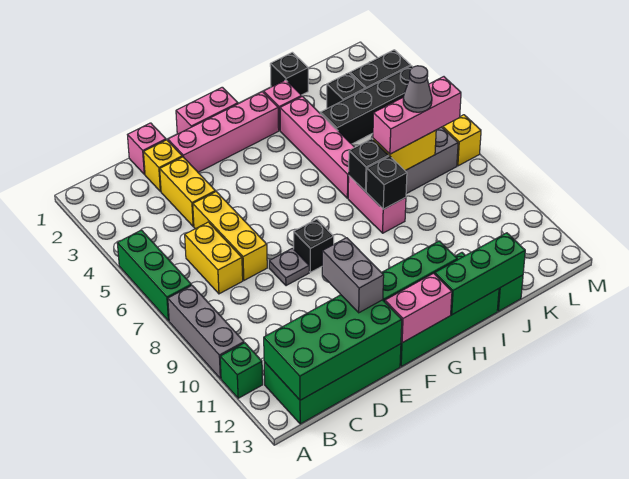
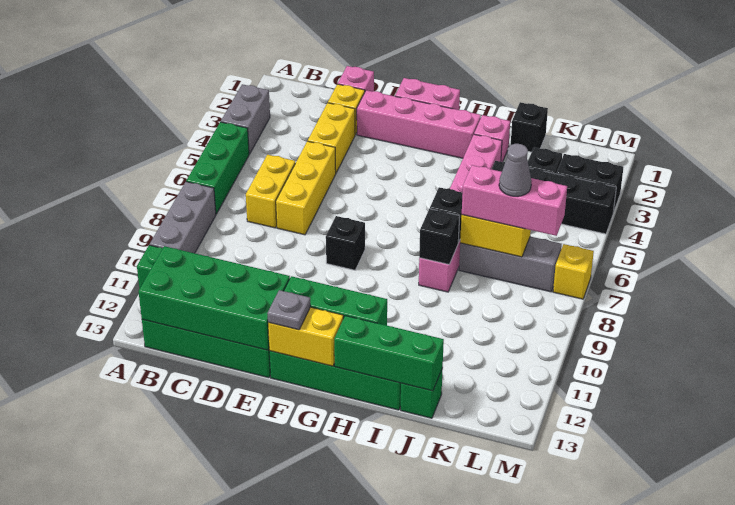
grey plate E8 level 1 -> grey plate F13 level 3
grey brick E11:E12 level 3 -> grey brick A3:A4 level 1
pink brick F13:G13 level 2 -> yellow brick F13:G13 level 2

